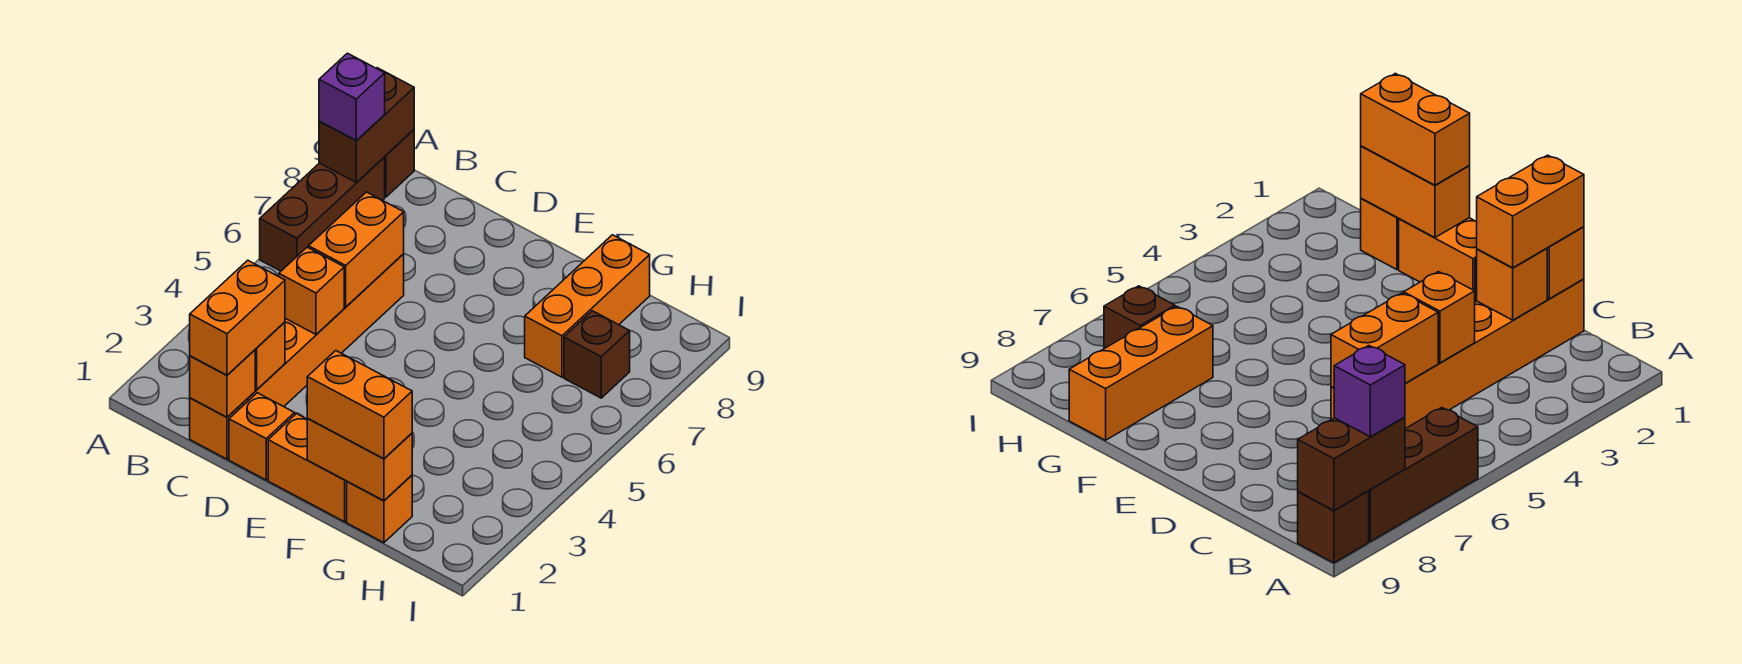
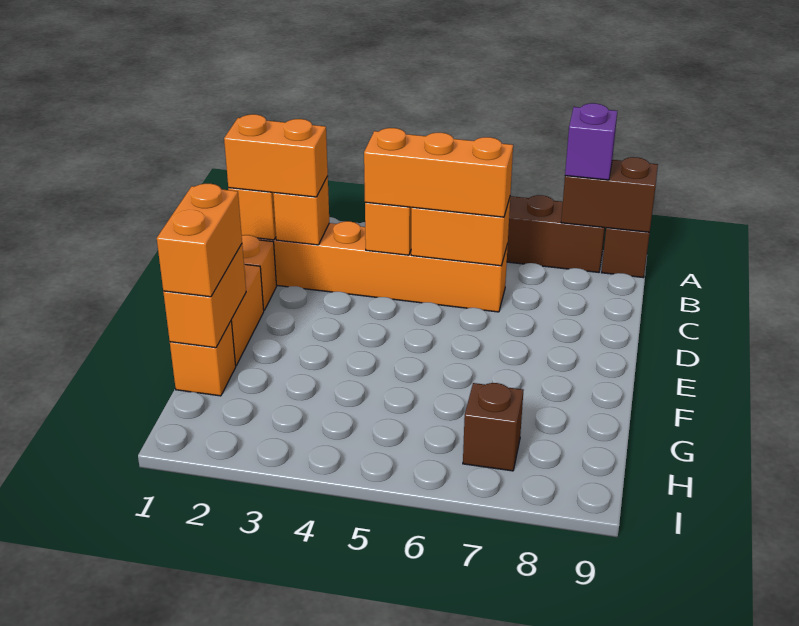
orange brick G7:G9 level 1 -> orange brick C4:C6 level 3

